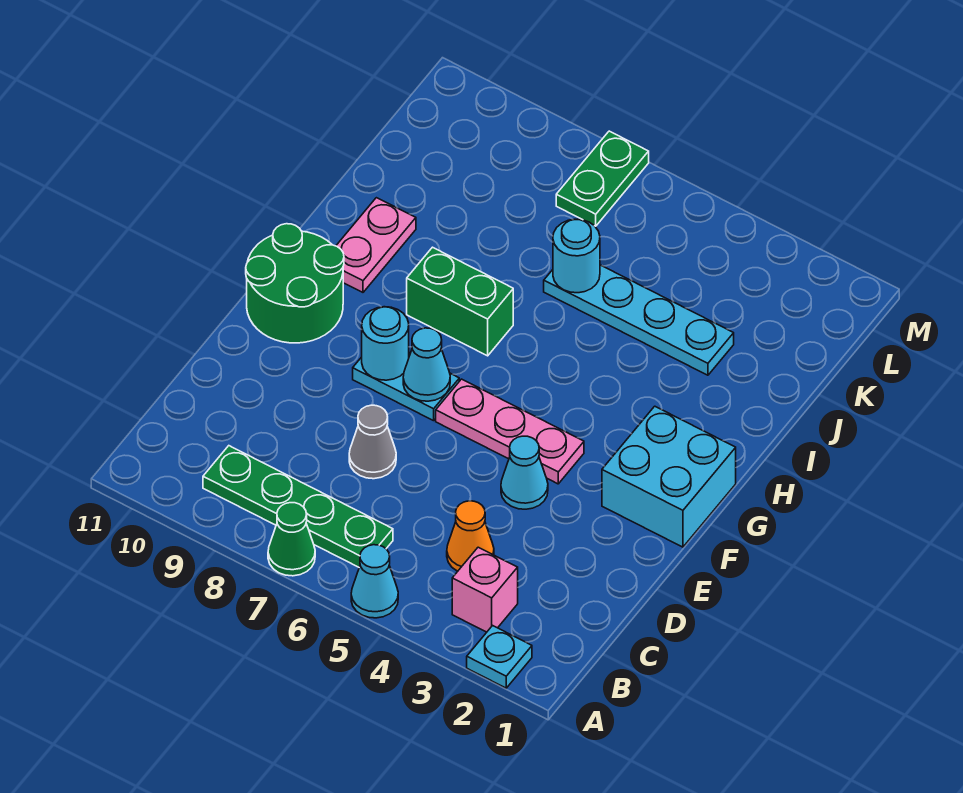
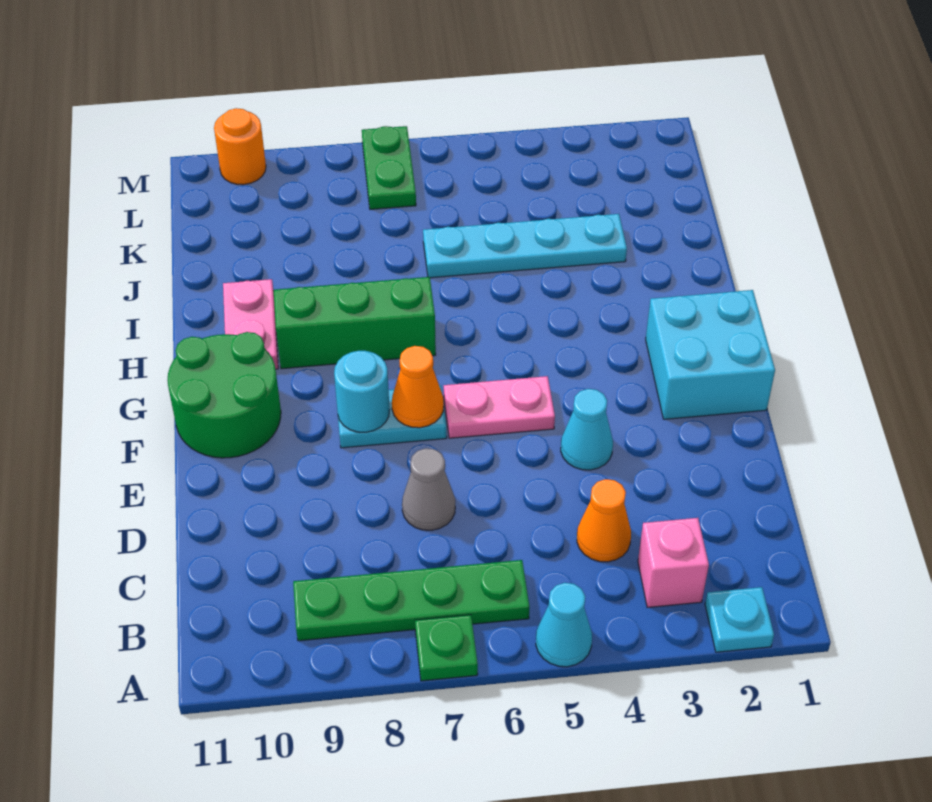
green cone A7 level 1 -> green plate A7 level 1
pink plate F4:F6 level 1 -> pink plate F5:F6 level 1
cyan cone F7 level 2 -> orange cone F7 level 2
green brick H7:H8 level 1 -> green brick H7:H9 level 1
cyan round brick J6 level 2 -> none
none -> orange round brick M10 level 1

